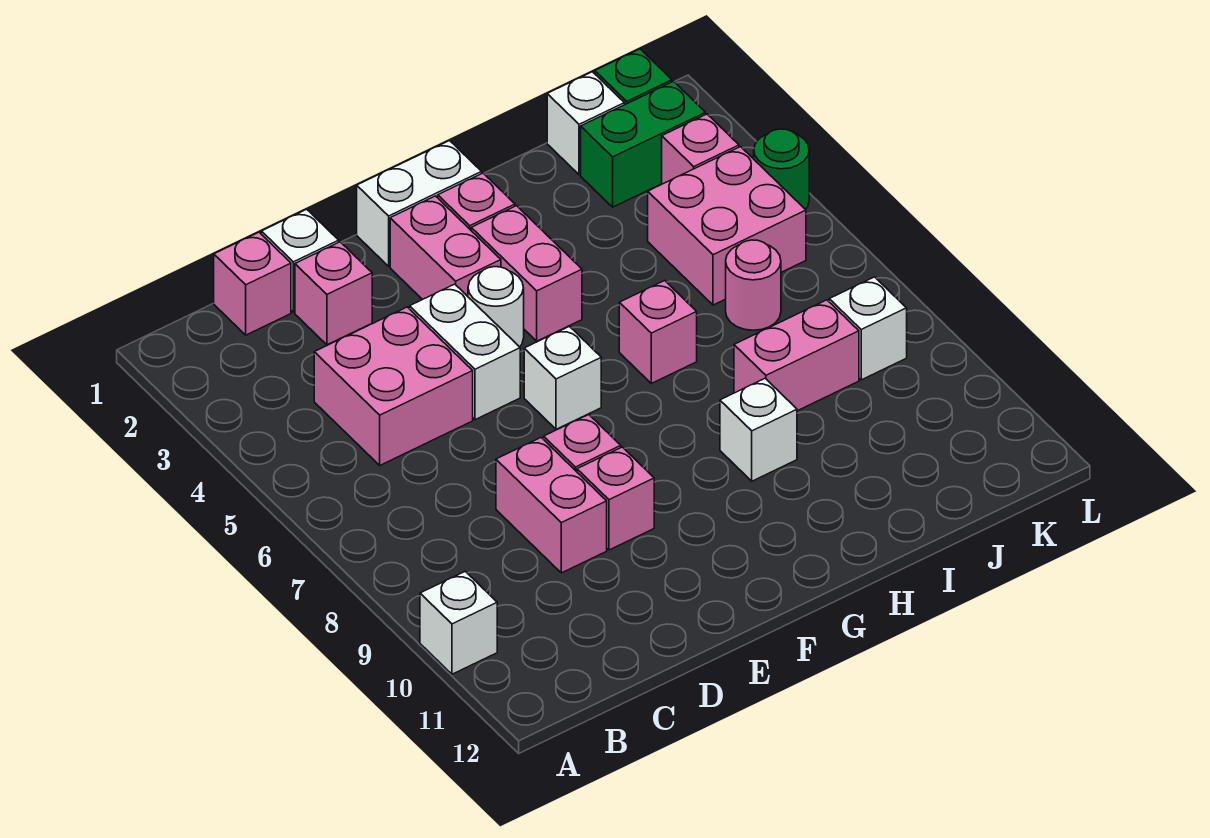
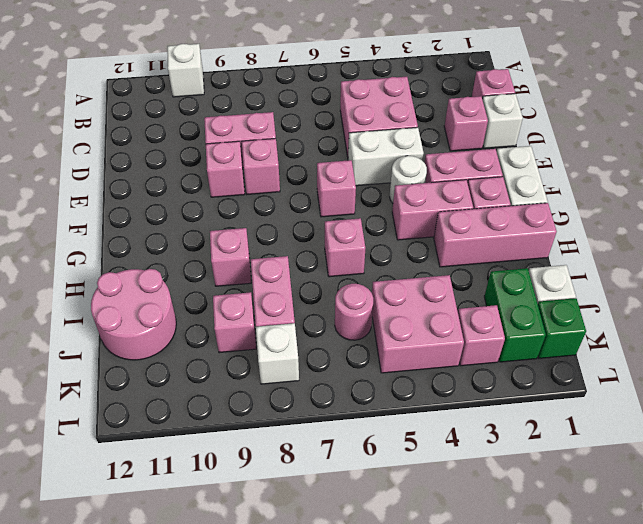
white brick F6 level 1 -> pink brick F6 level 1
none -> pink brick H1:H3 level 1
white brick H9 level 1 -> pink brick H9 level 1
none -> pink round brick I11:J12 level 1
none -> pink brick J9 level 1
green round brick L4 level 1 -> none

